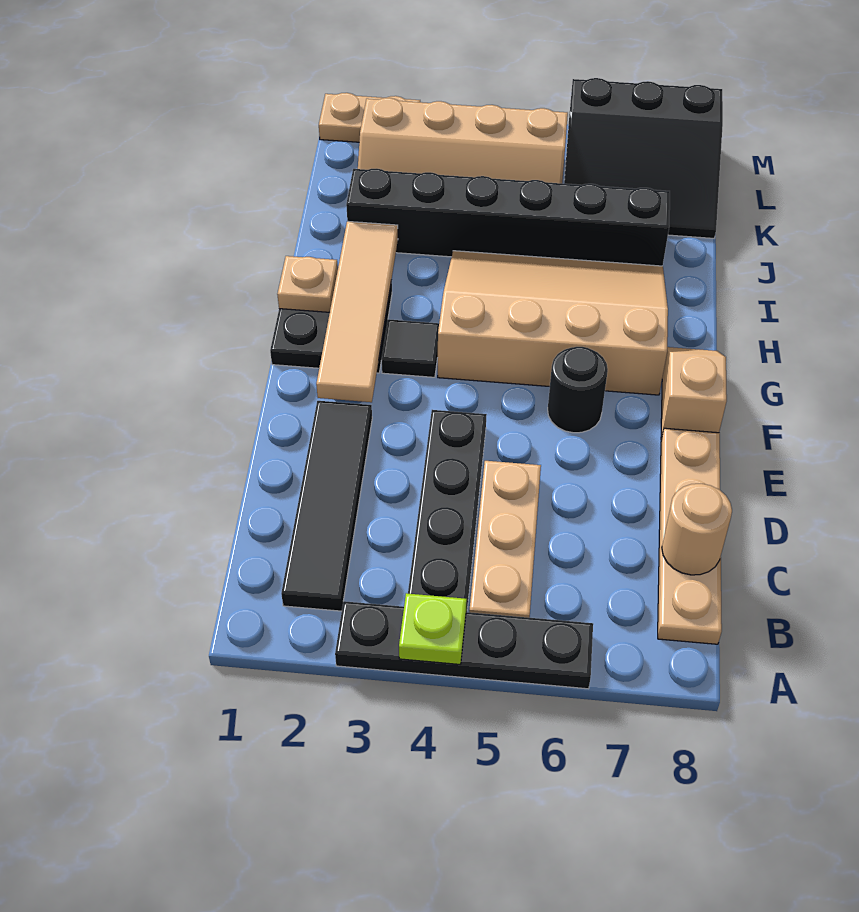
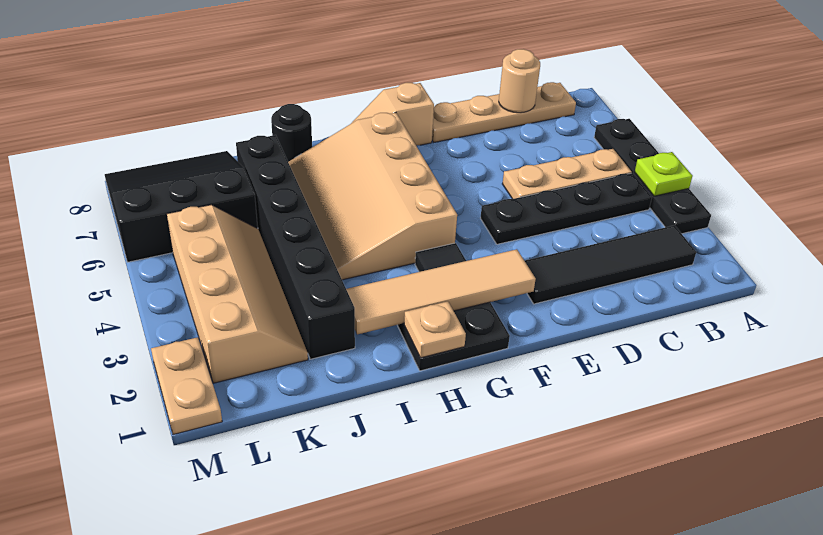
black round brick F6 level 1 -> black round brick I8 level 1
black slope K6:M8 level 1 top M -> black slope K6:M8 level 1 top 6

